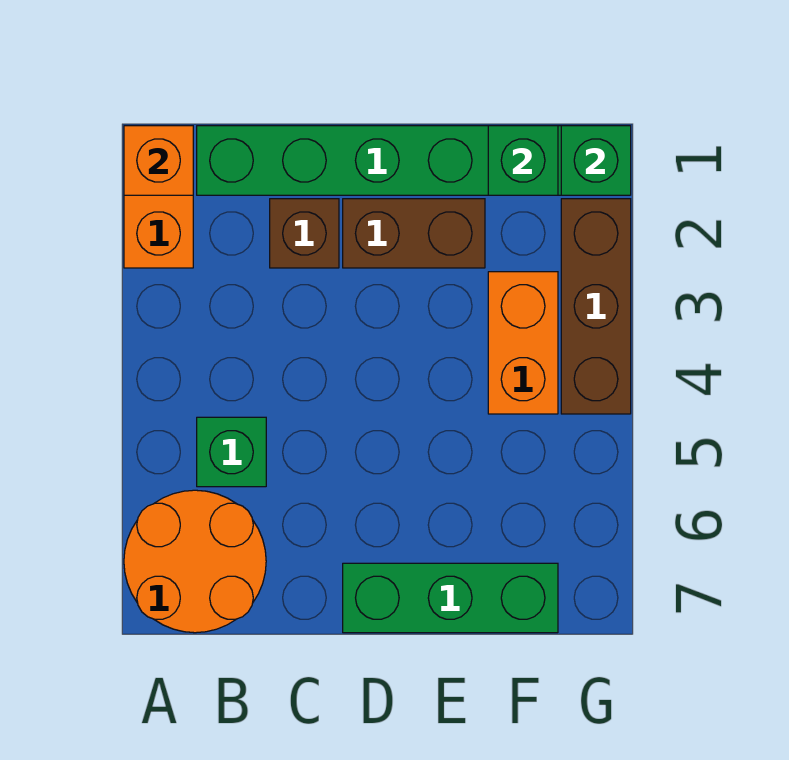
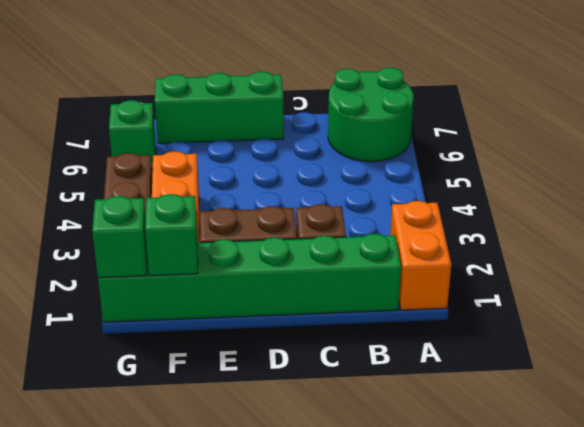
orange brick A1 level 2 -> none
orange round brick A6:B7 level 1 -> green round brick A6:B7 level 1
green brick B5 level 1 -> green brick G6 level 1

